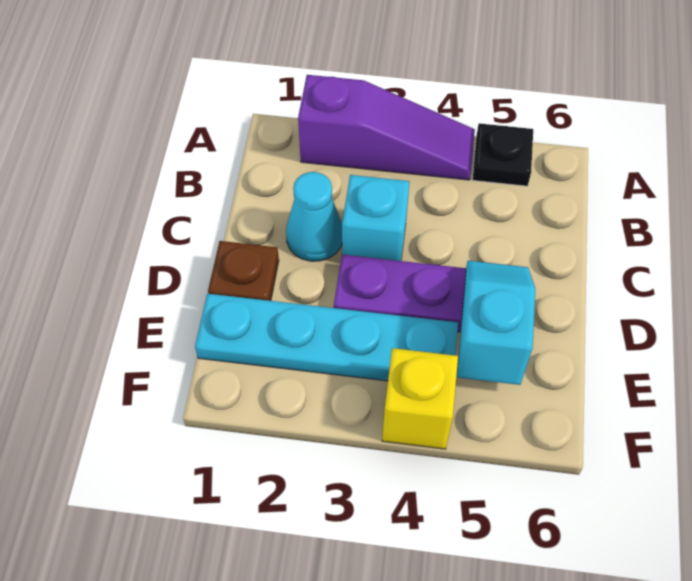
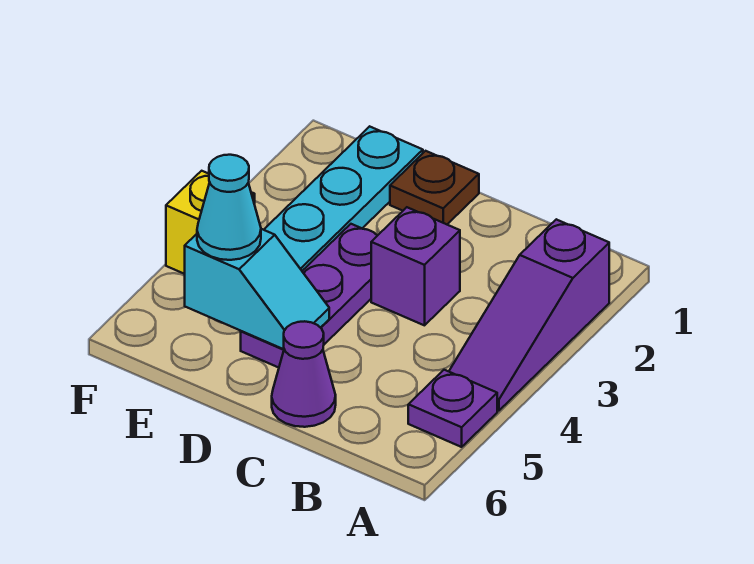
black plate A5 level 1 -> purple plate A5 level 1
cyan cone C2 level 1 -> cyan cone E5 level 3
cyan brick C3 level 1 -> purple brick C3 level 1
none -> purple cone C6 level 1

